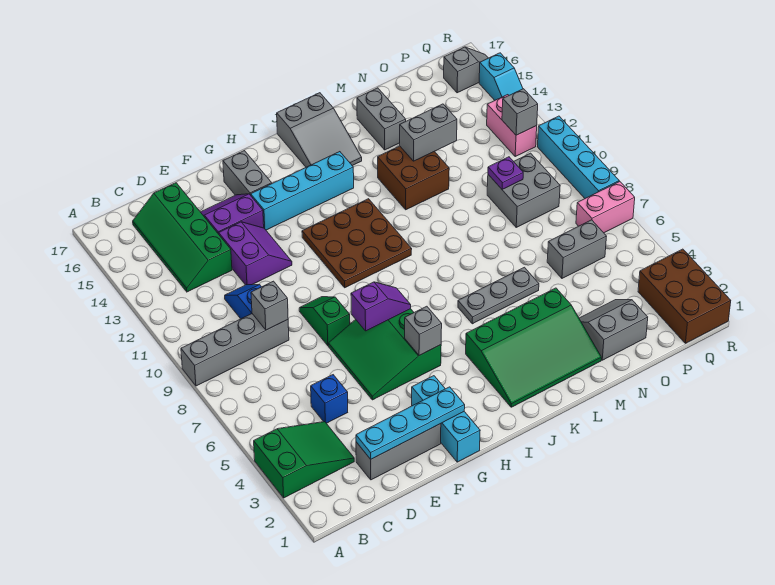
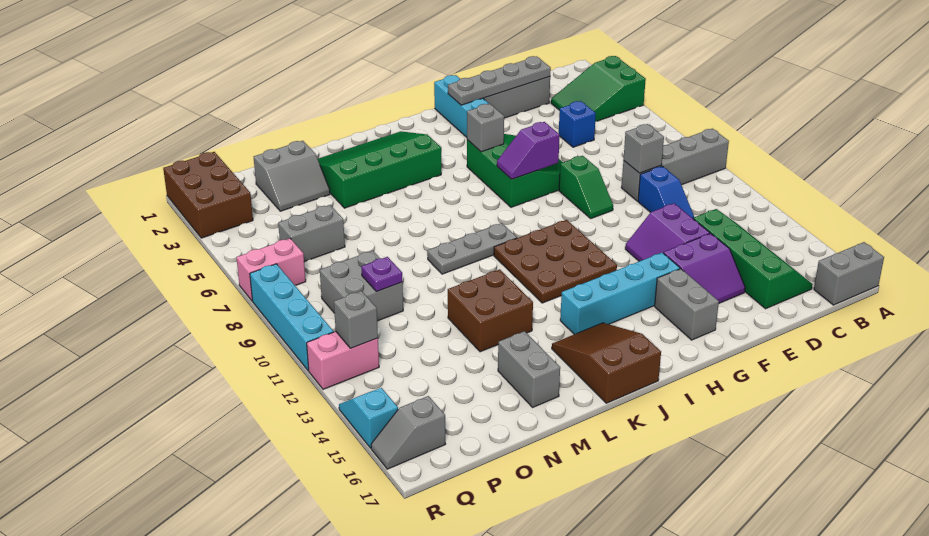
cyan plate D2:G2 level 2 -> grey plate D2:G2 level 2
grey slope J15:K17 level 1 top 17 -> brown slope J15:K17 level 1 top 17
grey plate K6:M6 level 1 -> grey plate J9:L9 level 1
grey brick M13:N13 level 2 -> grey brick A17:B17 level 1
pink brick Q12:Q13 level 1 -> pink brick Q12:R12 level 1

